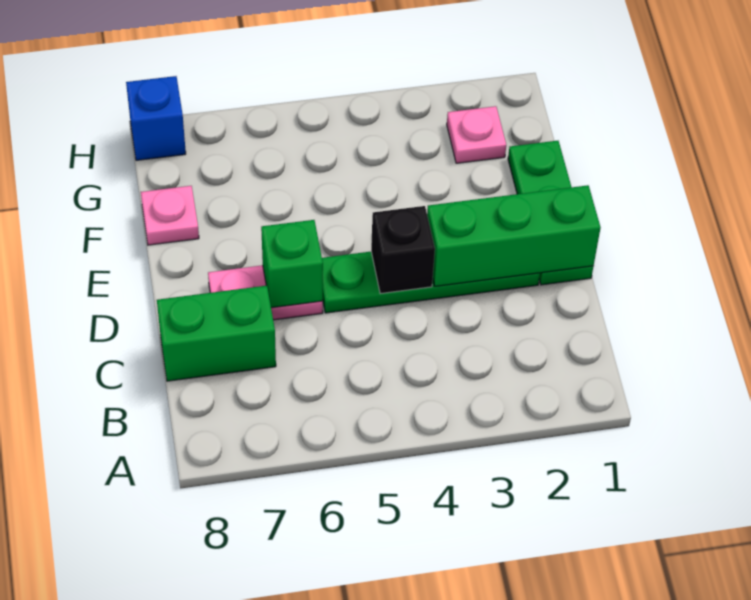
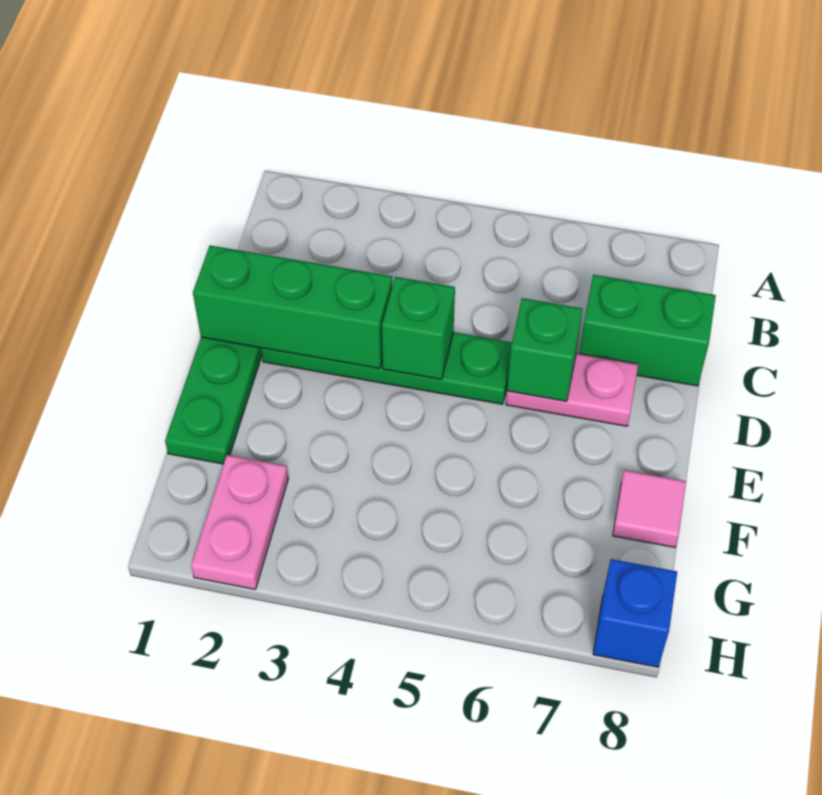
black brick D4 level 2 -> green brick D4 level 2
pink plate F8 level 1 -> pink tile F8 level 1
pink plate G2 level 1 -> pink plate G2:H2 level 1

